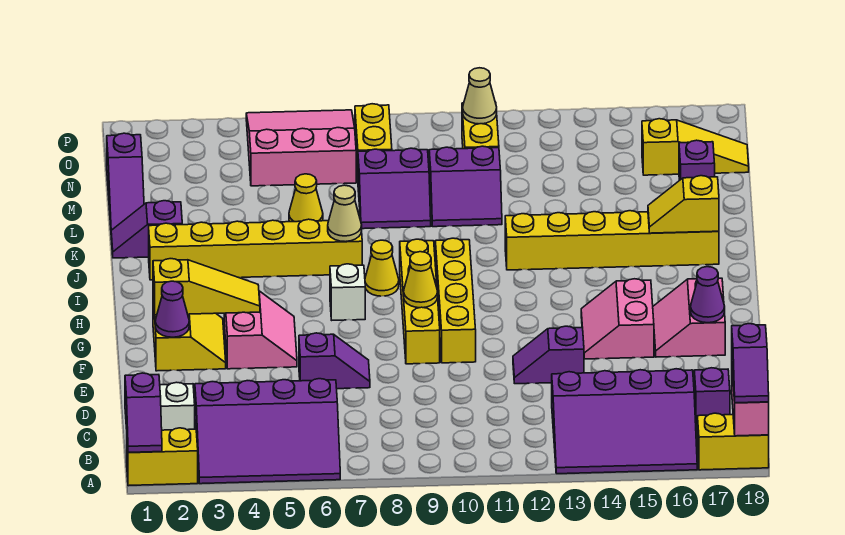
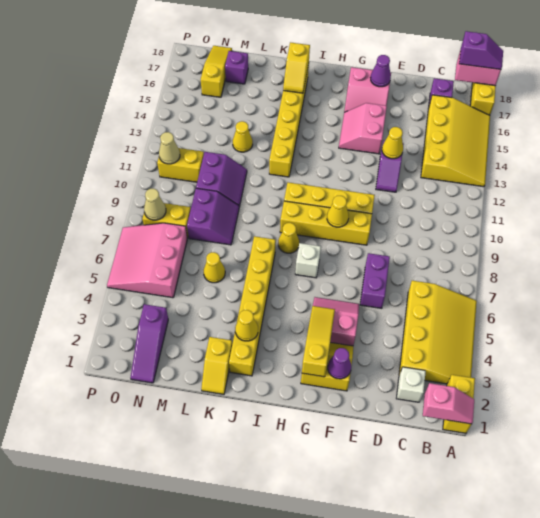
purple slope A1:B1 level 2 top B -> pink slope A1:B1 level 2 top B
purple slope A3:C6 level 1 top C -> yellow slope A3:C6 level 1 top C
purple slope A13:C16 level 1 top C -> yellow slope A13:C16 level 1 top C
purple slope E6:E7 level 1 top 6 -> purple brick E6:E7 level 1
none -> yellow cone E13 level 2
pink slope F14:G15 level 1 top 15 -> pink slope F14:G15 level 1 top F
none -> yellow cone J3 level 2
tan cone J7 level 2 -> tan cone O8 level 2
purple slope K1:K2 level 1 top 2 -> yellow slope K1:K2 level 1 top 2
purple slope L1:N1 level 1 top N -> purple slope N1:N3 level 1 top 3
none -> yellow cone L13 level 1

